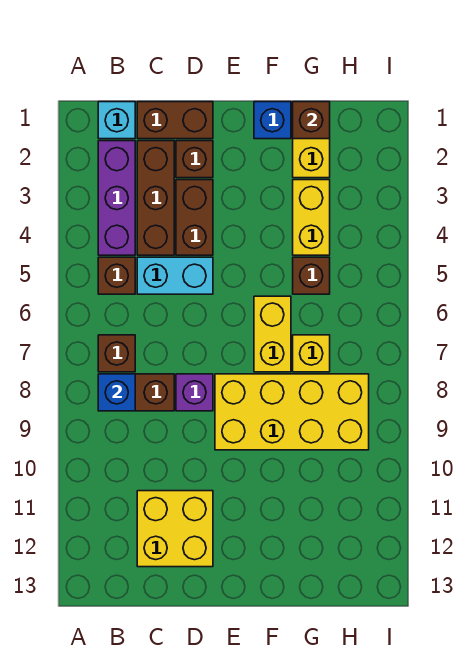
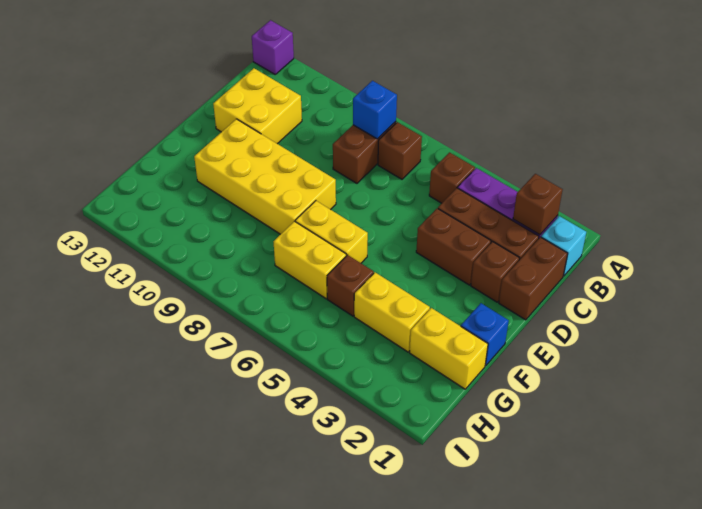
cyan brick C5:D5 level 1 -> none
purple brick D8 level 1 -> purple brick A13 level 1
yellow brick E8:H9 level 1 -> yellow brick E8:F11 level 1
brown brick G1 level 2 -> brown brick B2 level 2
yellow brick G7 level 1 -> yellow brick G6:G7 level 1

